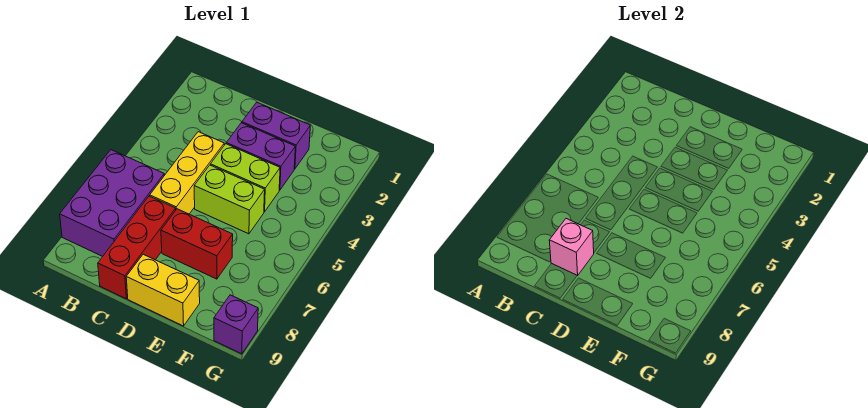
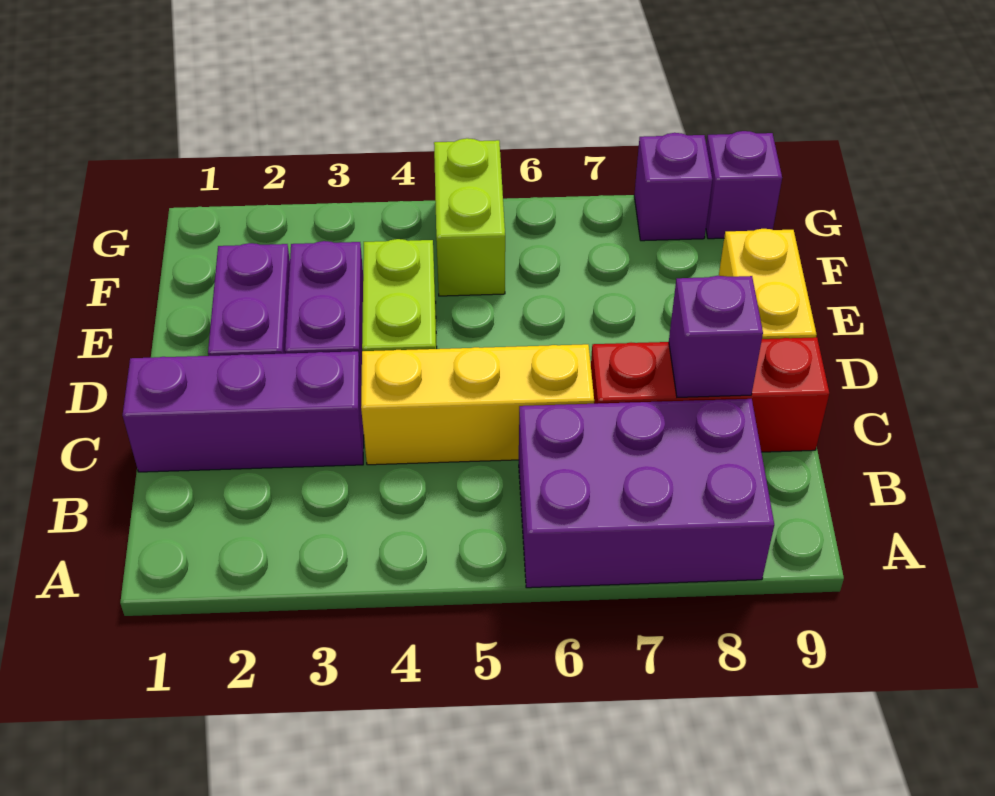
none -> purple brick C1:C3 level 1
pink brick C8 level 2 -> purple brick C8 level 2
lime brick D5:E5 level 1 -> lime brick F5:G5 level 1
red brick D7:E7 level 1 -> none
none -> purple brick G8 level 1

